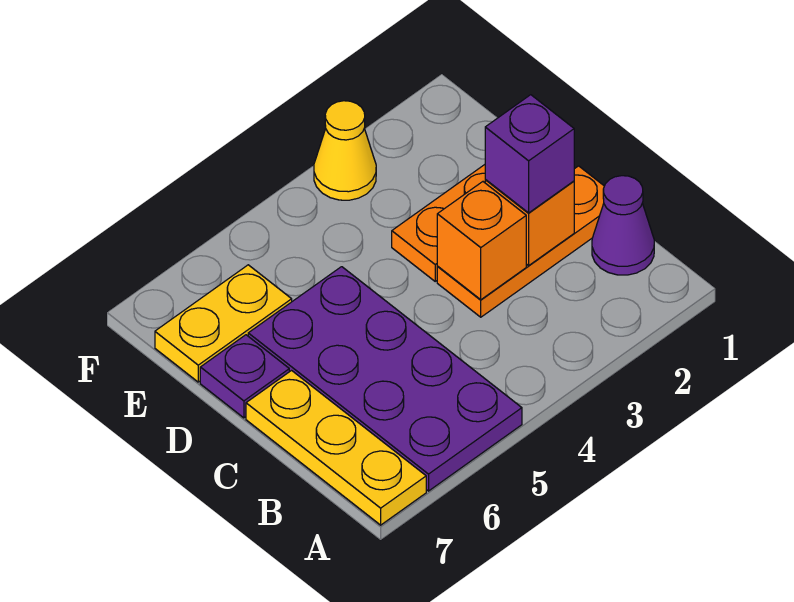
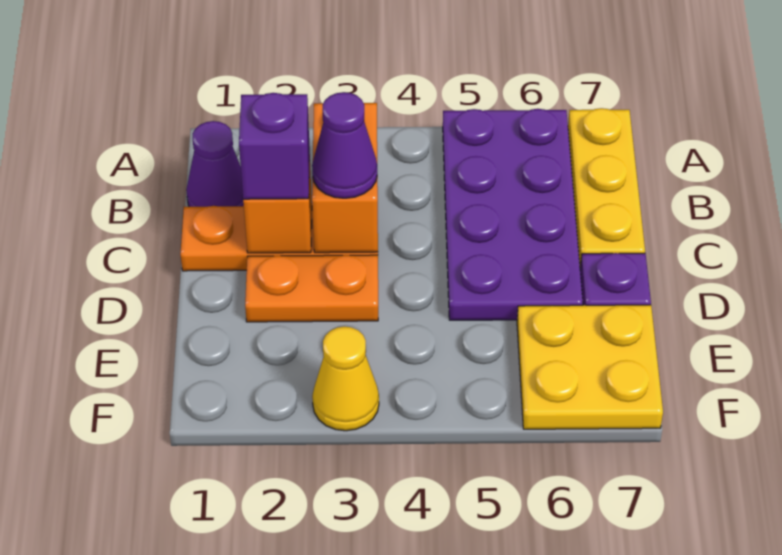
orange brick C3 level 2 -> orange brick B3:C3 level 2
none -> purple cone C3 level 3
yellow plate E6:E7 level 1 -> yellow plate E6:F7 level 1

